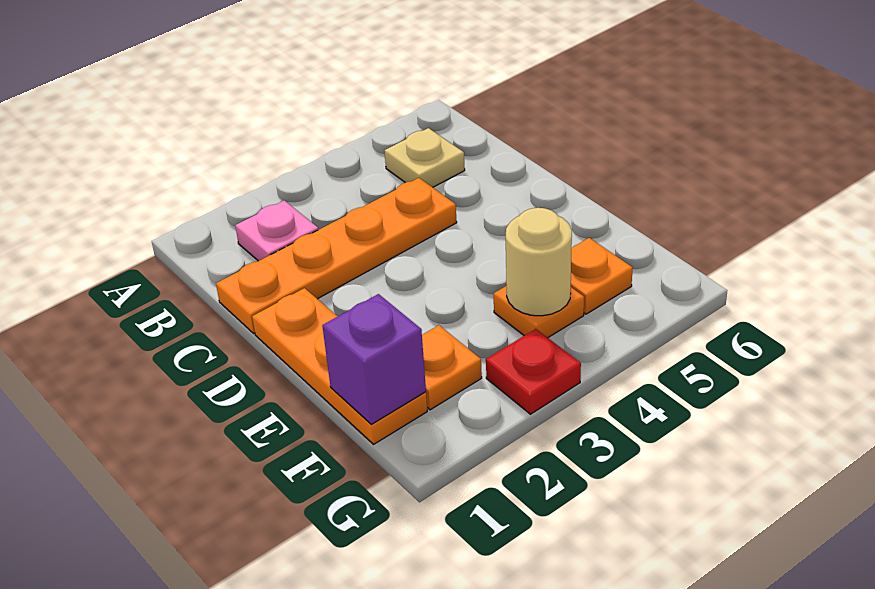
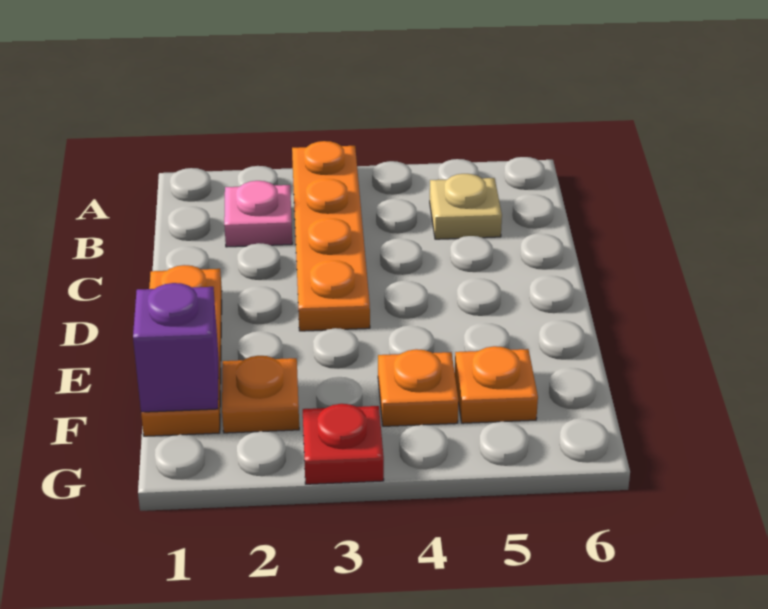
orange plate C1:C4 level 1 -> orange plate A3:D3 level 1
tan round brick F4 level 2 -> none

